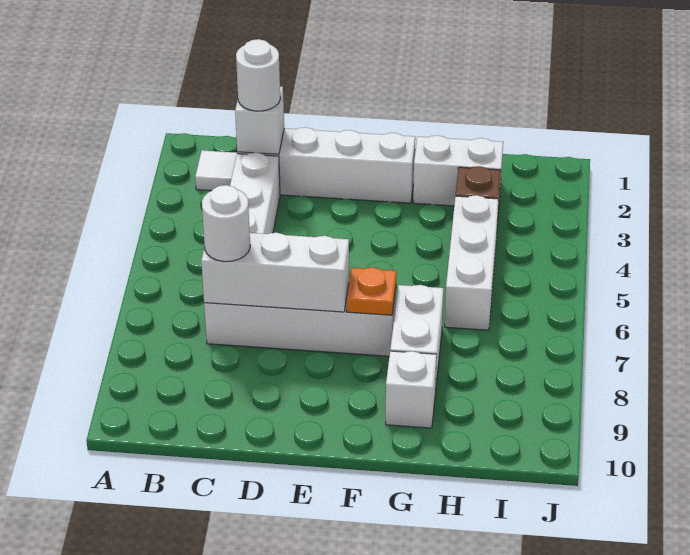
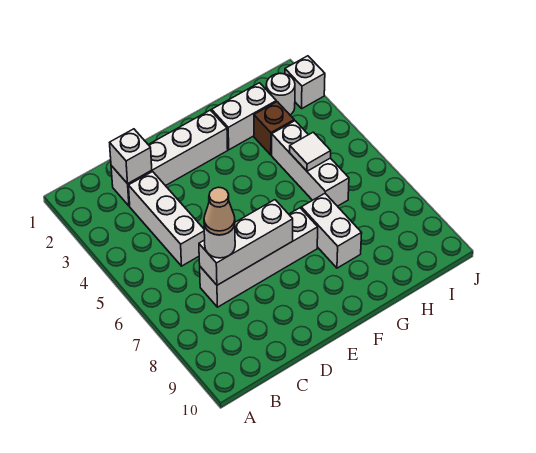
white tile B2 level 1 -> white tile H5 level 2
white round brick C2 level 3 -> white round brick I2 level 1
none -> tan cone C7 level 4
orange plate F7 level 2 -> none
white brick G9 level 1 -> white brick J2 level 1

